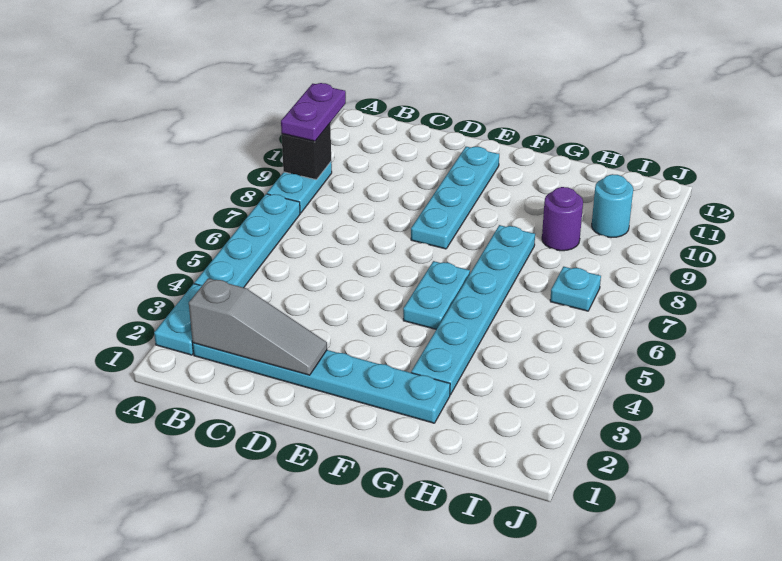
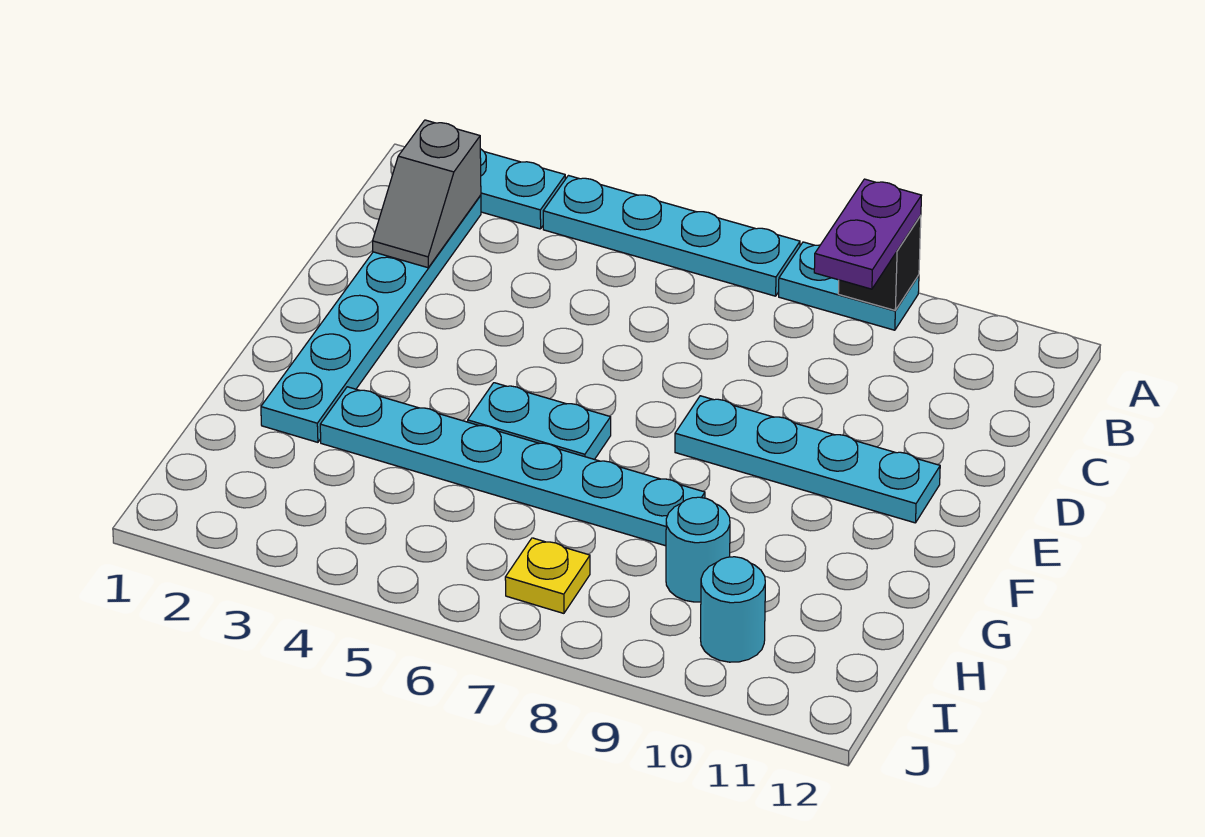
purple plate A9:A10 level 3 -> purple plate A9:B9 level 3
grey slope B2:D2 level 2 top B -> grey slope B2:C2 level 2 top B
purple round brick H9 level 1 -> cyan round brick H9 level 1
cyan plate I7 level 1 -> yellow plate I7 level 1

